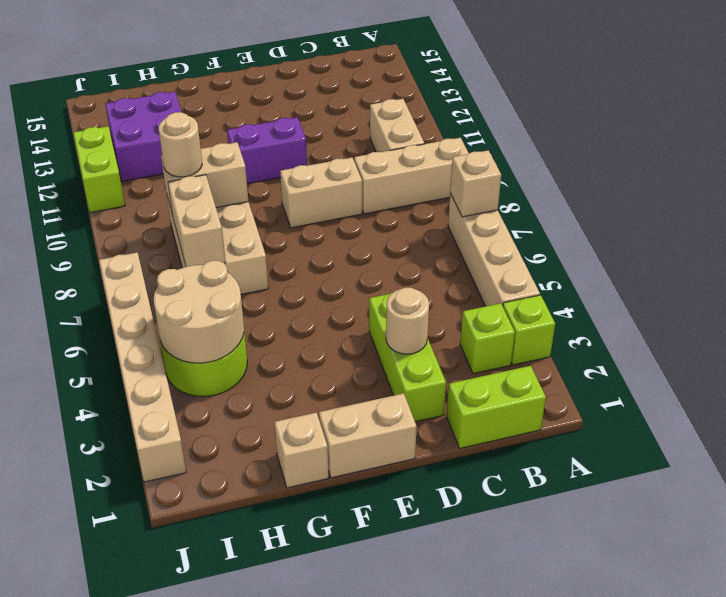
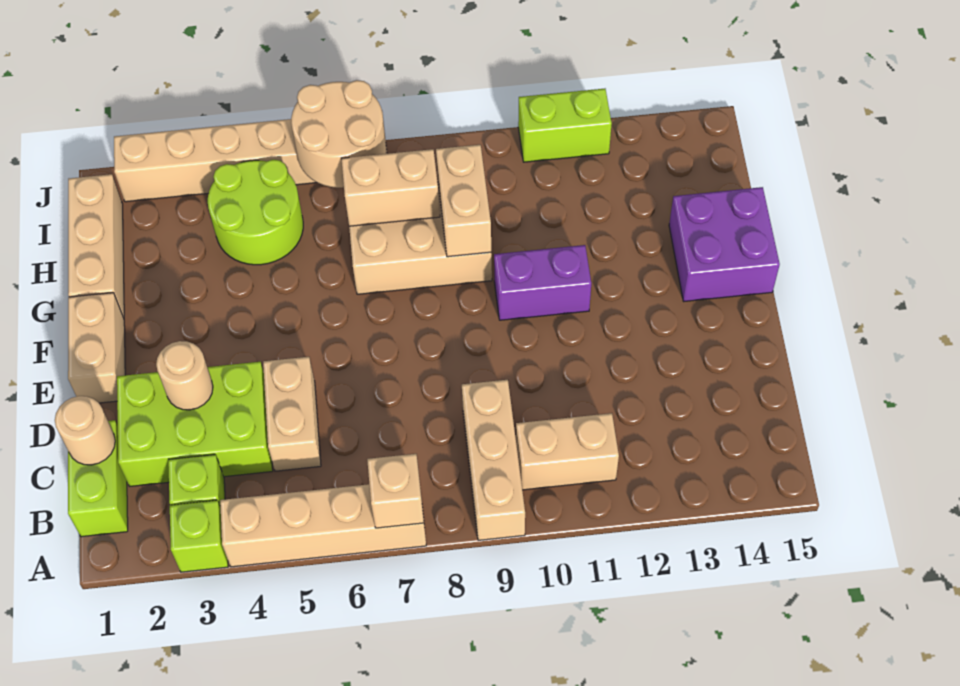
lime brick D2:D4 level 1 -> lime brick C2:D4 level 1
tan brick D9:E9 level 1 -> tan brick C5:D5 level 1
purple brick E11:F11 level 1 -> purple brick F10:F11 level 1
tan brick G1 level 1 -> tan brick G1:I1 level 1
tan round brick H4:I5 level 2 -> tan round brick I6:J7 level 2
tan round brick H9 level 3 -> tan round brick C1 level 2
purple brick H12:I13 level 1 -> purple brick F14:G15 level 1

